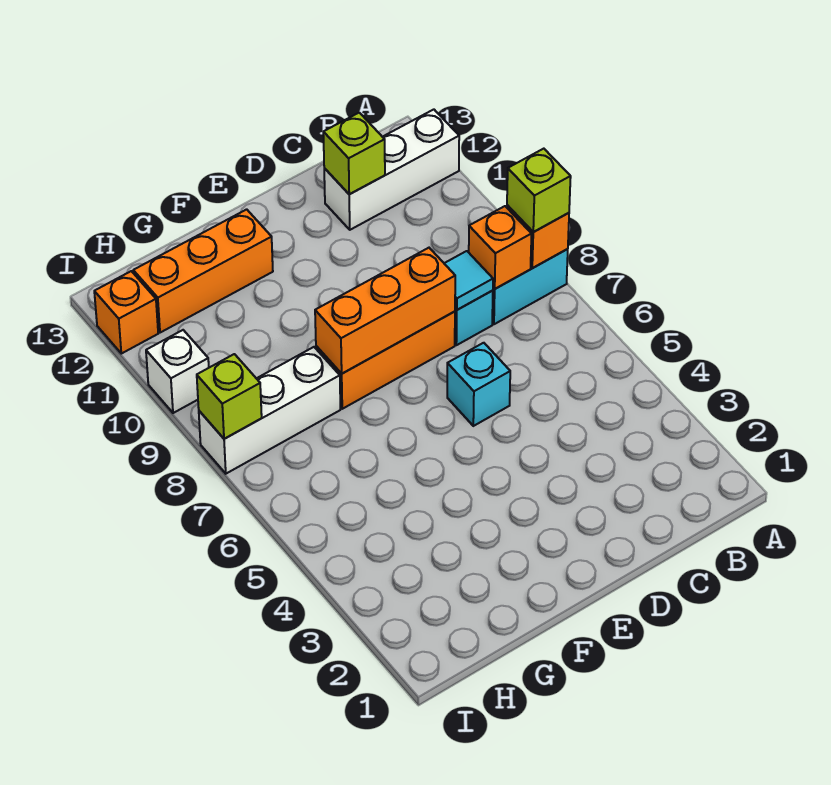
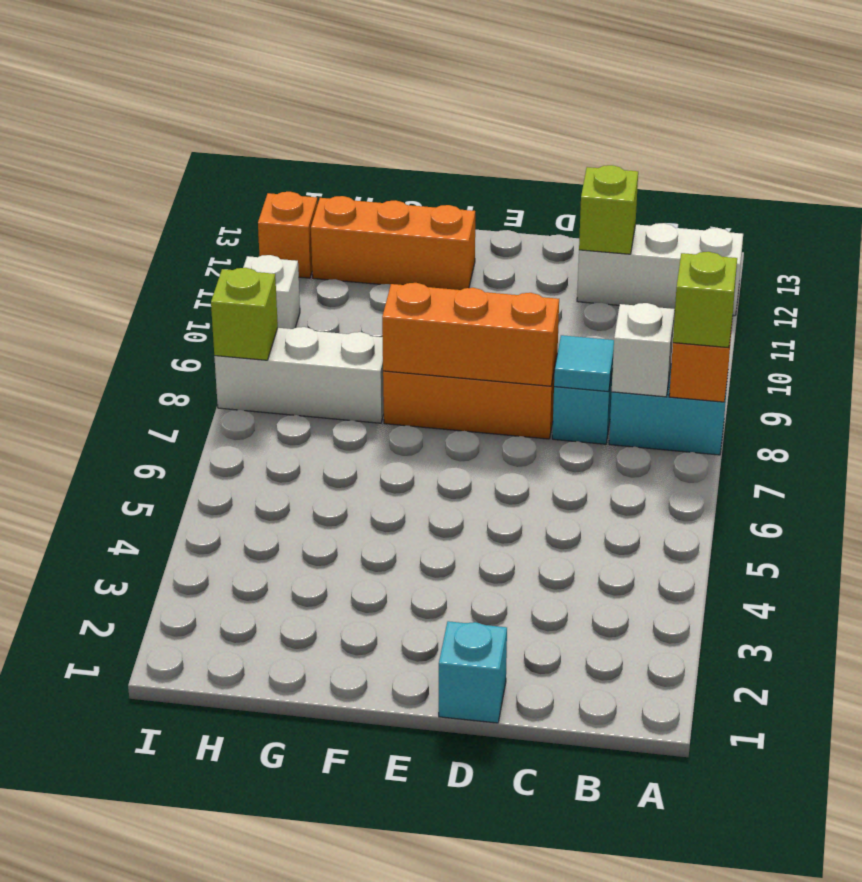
orange brick B8 level 2 -> white brick B8 level 2
cyan brick D6 level 1 -> cyan brick D1 level 1

